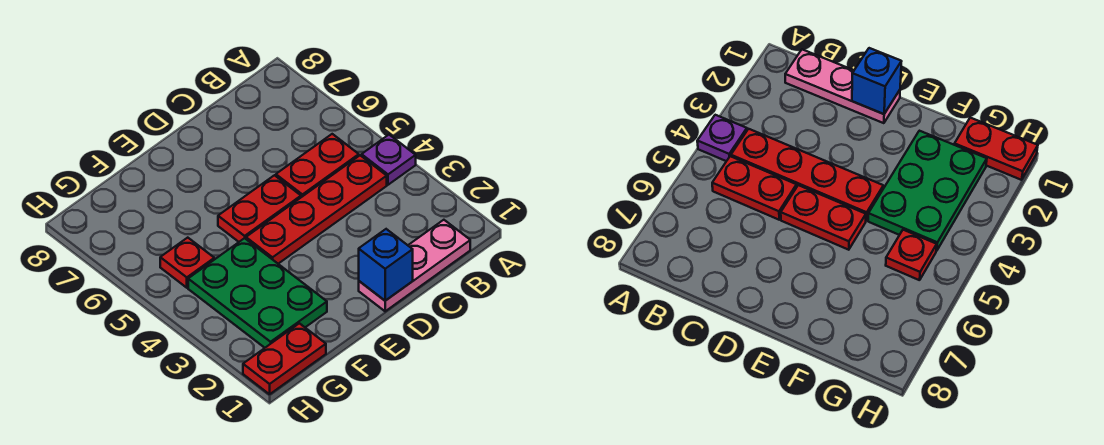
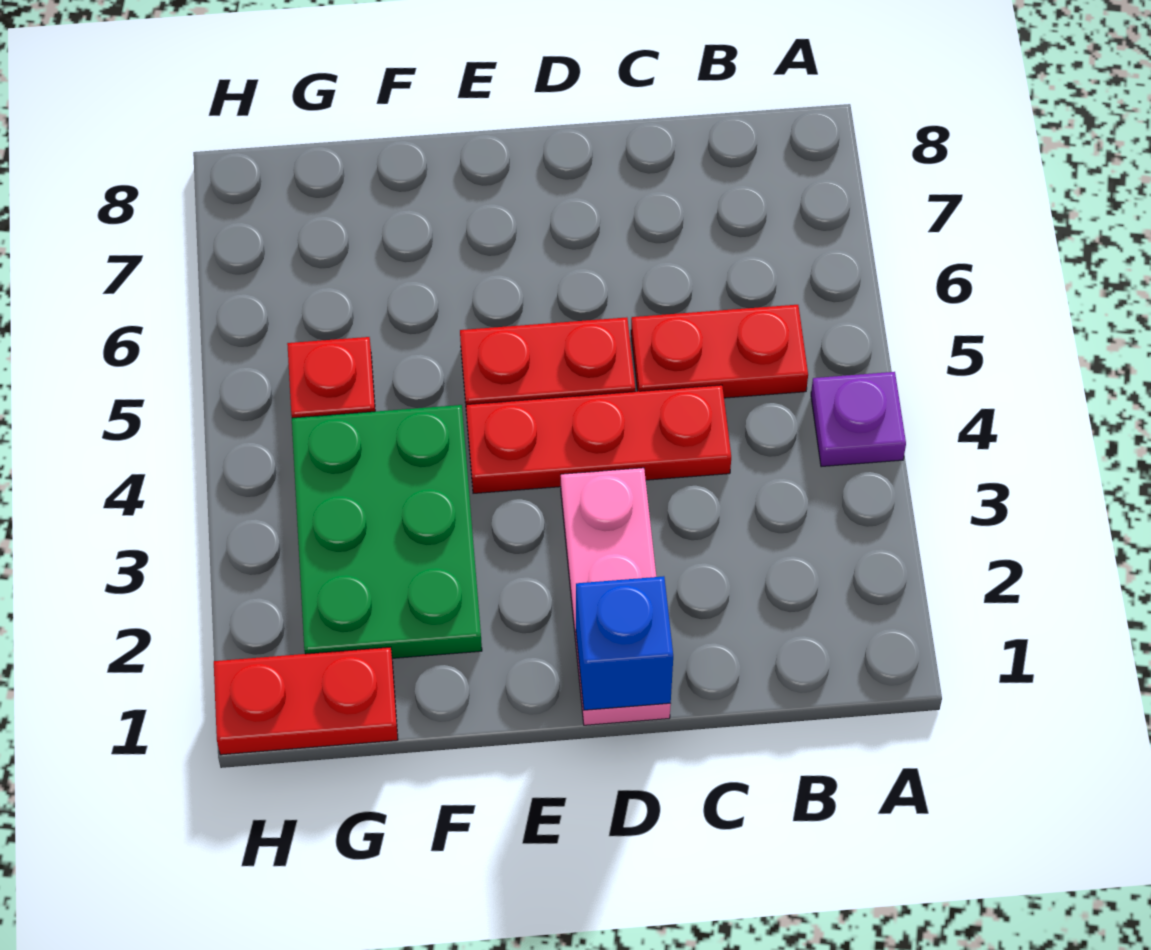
pink plate B1:D1 level 1 -> pink plate D1:D3 level 1
red plate B4:E4 level 1 -> red plate C4:E4 level 1

